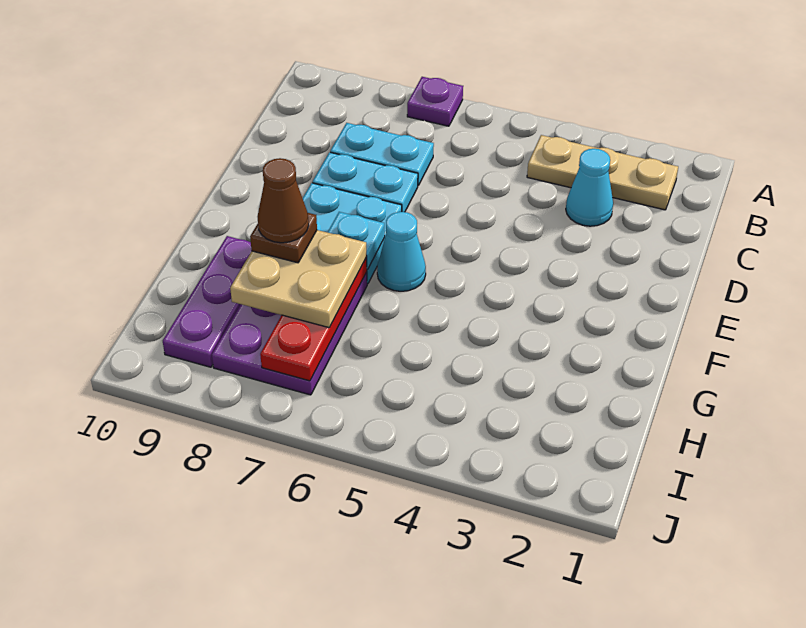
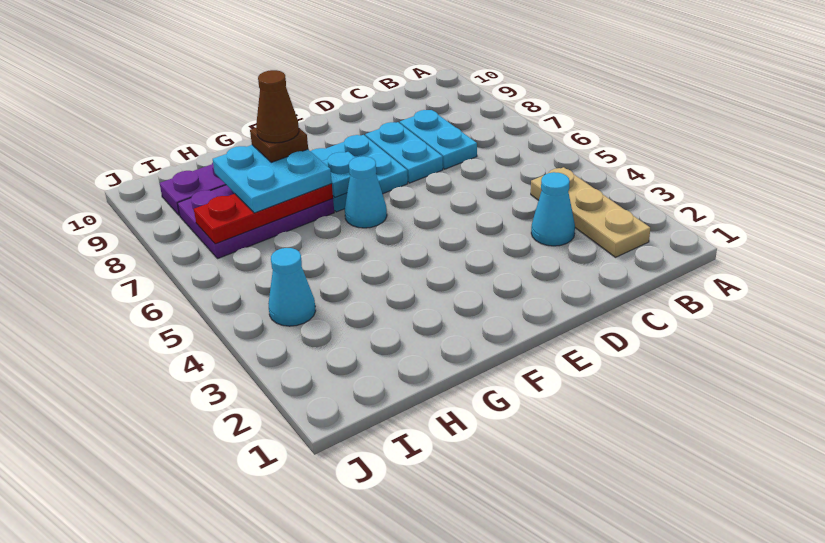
purple plate A7 level 1 -> none
tan plate G7:H8 level 3 -> cyan plate G7:H8 level 3
none -> cyan cone I4 level 1

